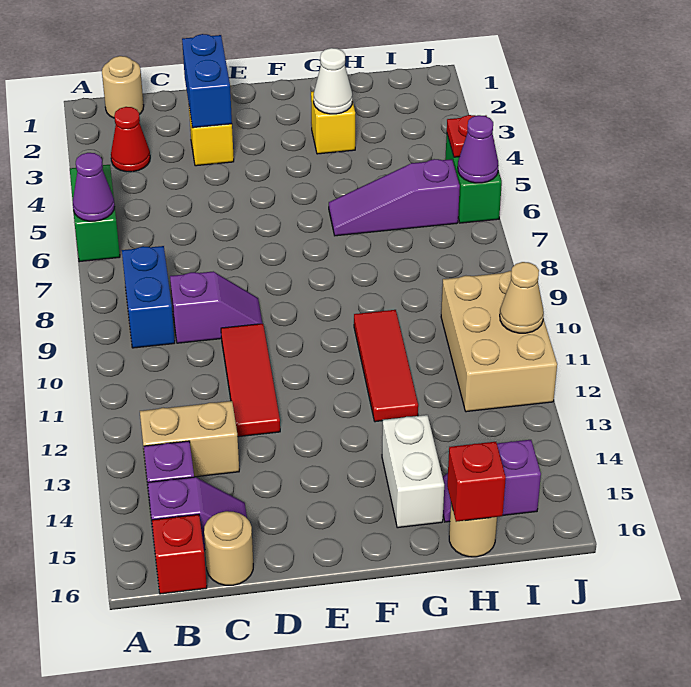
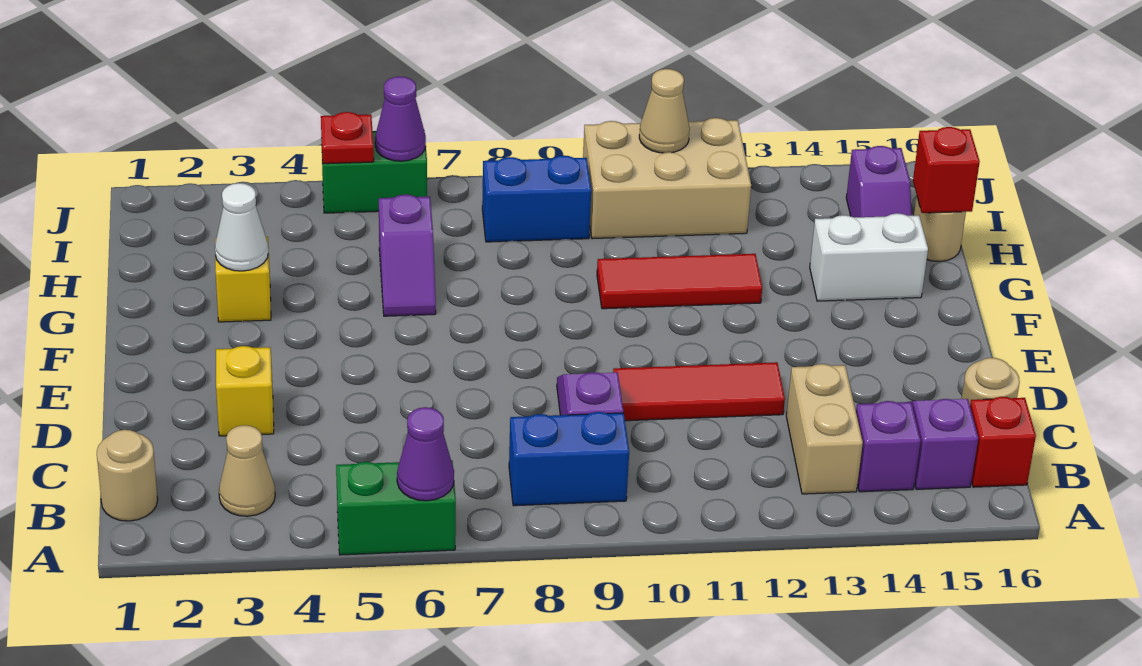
red cone B3 level 1 -> tan cone B3 level 1
blue brick D2:D3 level 2 -> blue brick I8:I9 level 1
purple slope G6:I6 level 1 top I -> purple slope G6:H6 level 1 top H

